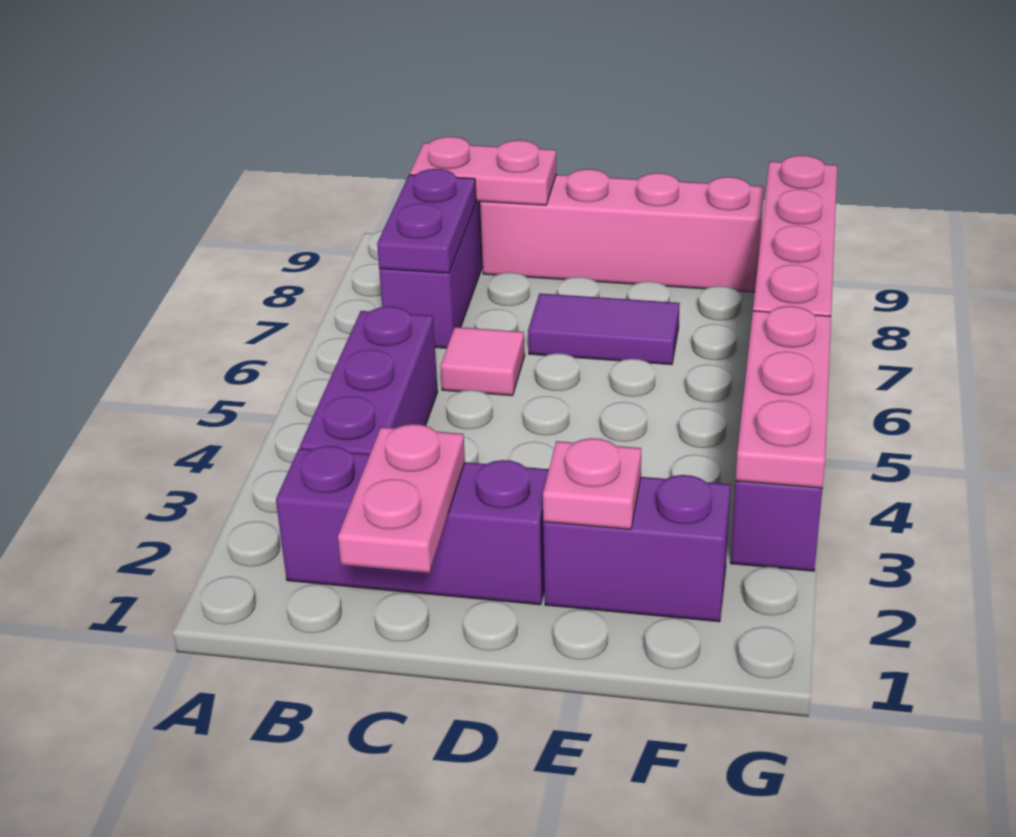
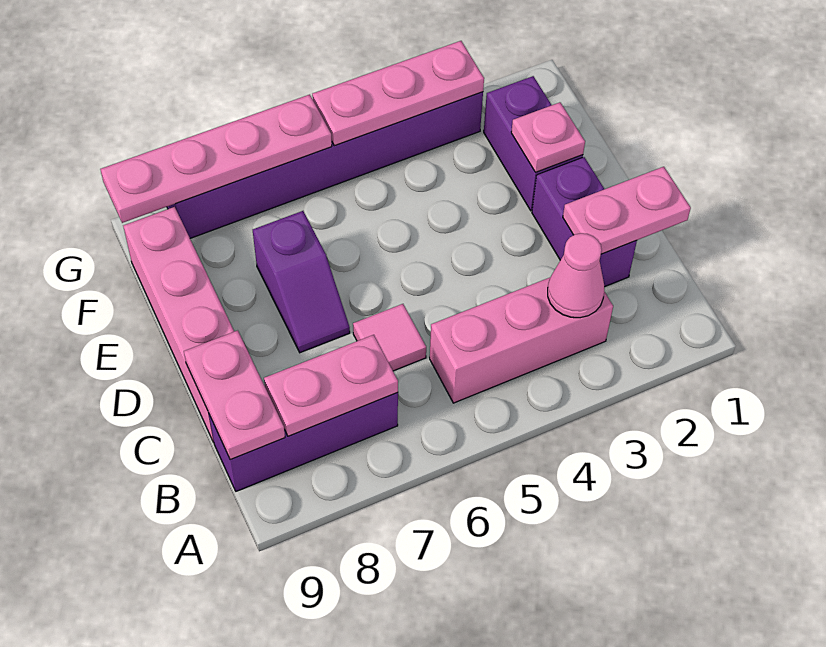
purple brick B2:D2 level 1 -> purple brick C2:D2 level 1
purple brick B3:B5 level 1 -> pink brick B3:B5 level 1
none -> pink cone B3 level 2
purple plate B7:B8 level 2 -> pink plate B7:B8 level 2
purple tile D7:E7 level 1 -> purple slope D7:E7 level 1 top E

